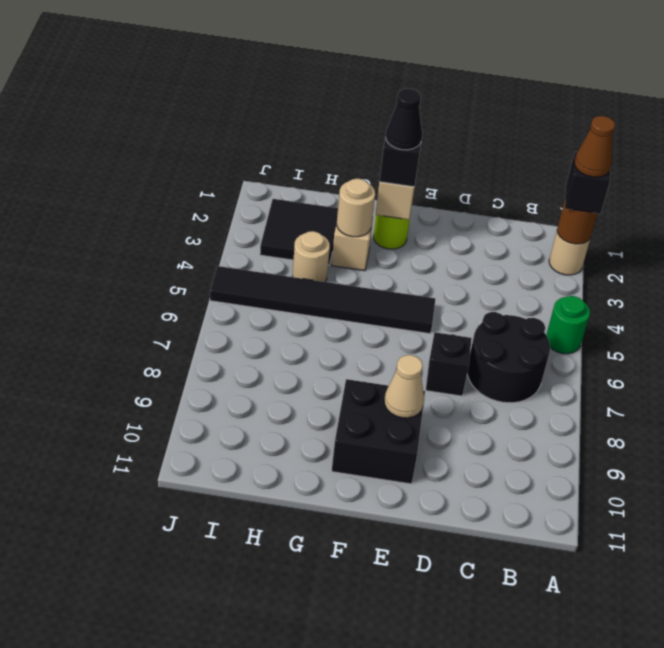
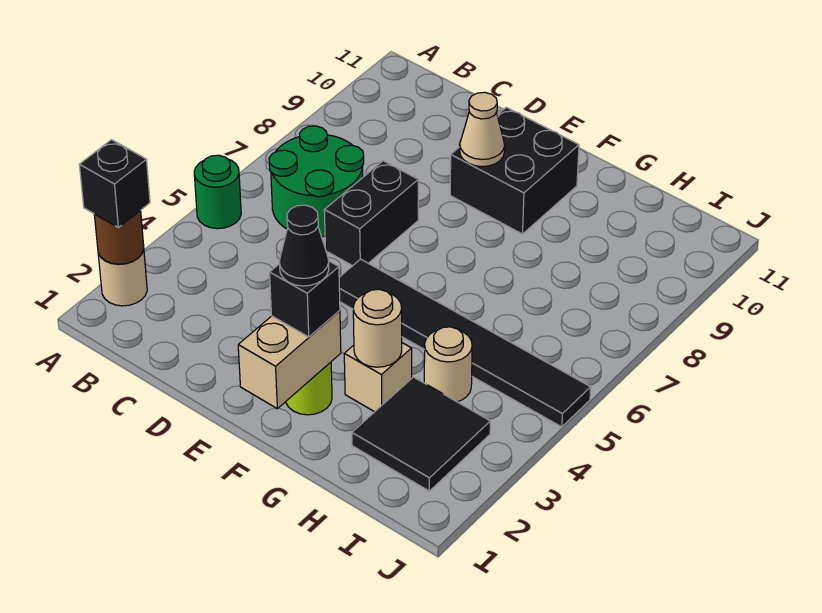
brown cone A2 level 4 -> none
black round brick B6:C7 level 1 -> green round brick B6:C7 level 1
black brick D7 level 1 -> black brick D6:D7 level 1

